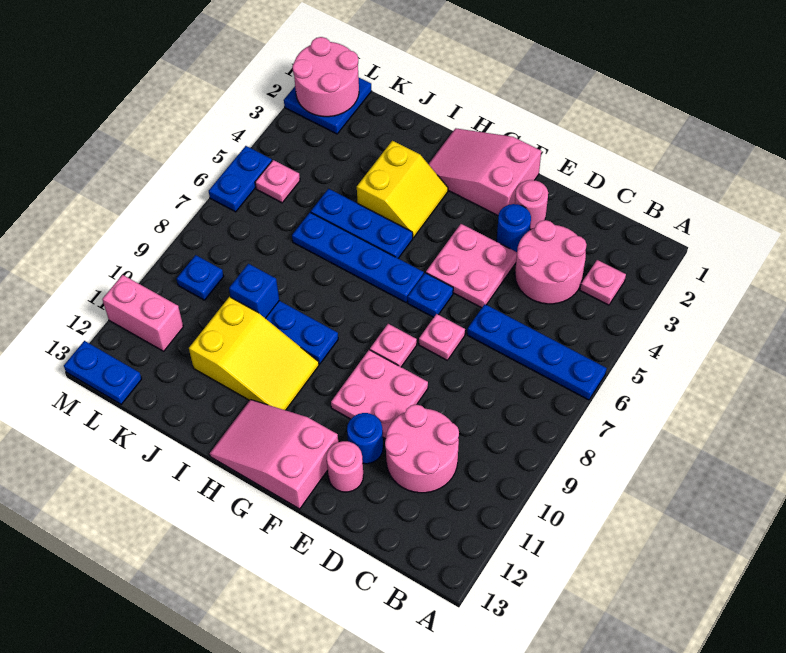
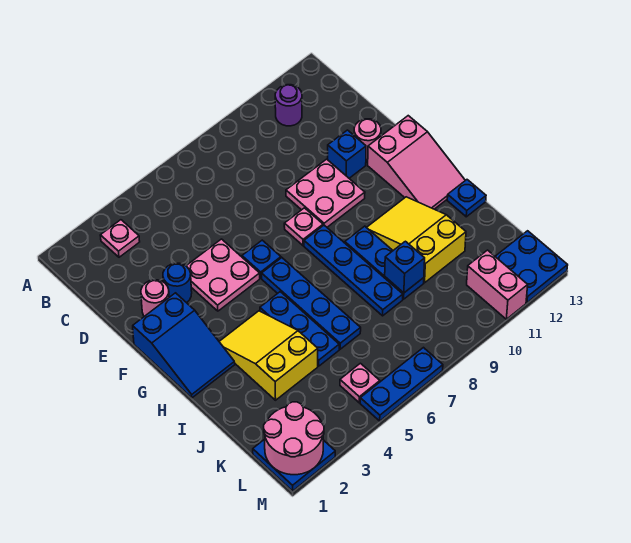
blue plate A6:D6 level 1 -> blue plate G8:J8 level 1
none -> purple round brick B11 level 1
pink round brick C3:D4 level 1 -> none
pink round brick C10:D11 level 1 -> none
pink plate E7 level 1 -> none
blue round brick E11 level 1 -> blue brick E11 level 1
pink slope F1:H2 level 1 top F -> blue slope F1:H2 level 1 top F
yellow slope H3:I4 level 1 top I -> yellow slope H3:J4 level 1 top J
blue plate L9 level 1 -> blue plate I13 level 1
blue plate L13:M13 level 1 -> blue plate L12:M13 level 1
blue plate M5:M6 level 1 -> blue plate M5:M7 level 1

